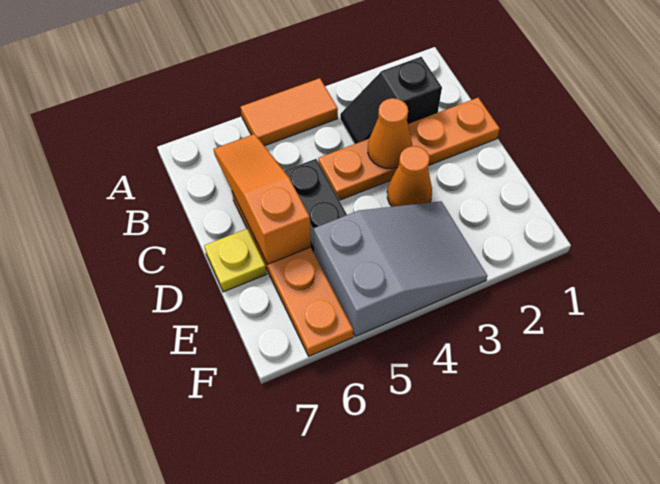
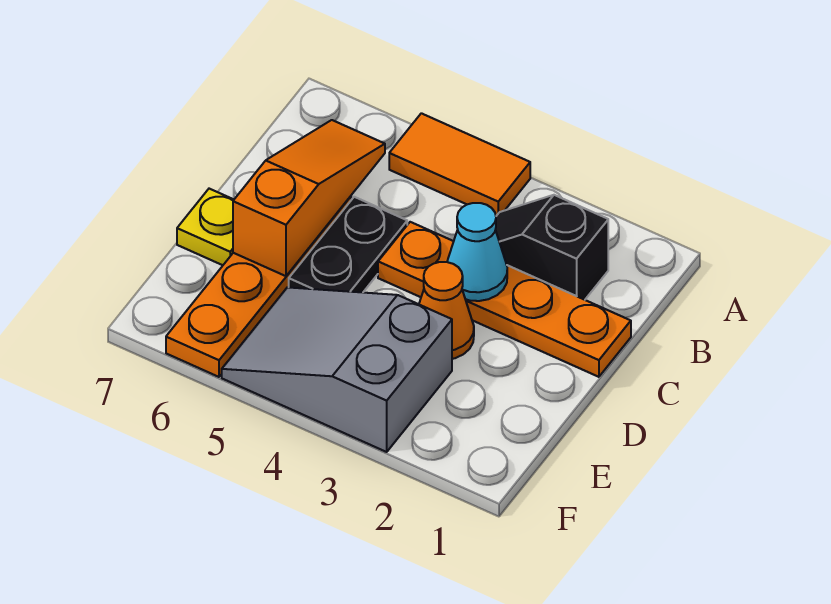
orange cone C3 level 2 -> cyan cone C3 level 2
grey slope E3:F5 level 1 top 5 -> grey slope E3:F5 level 1 top 3

